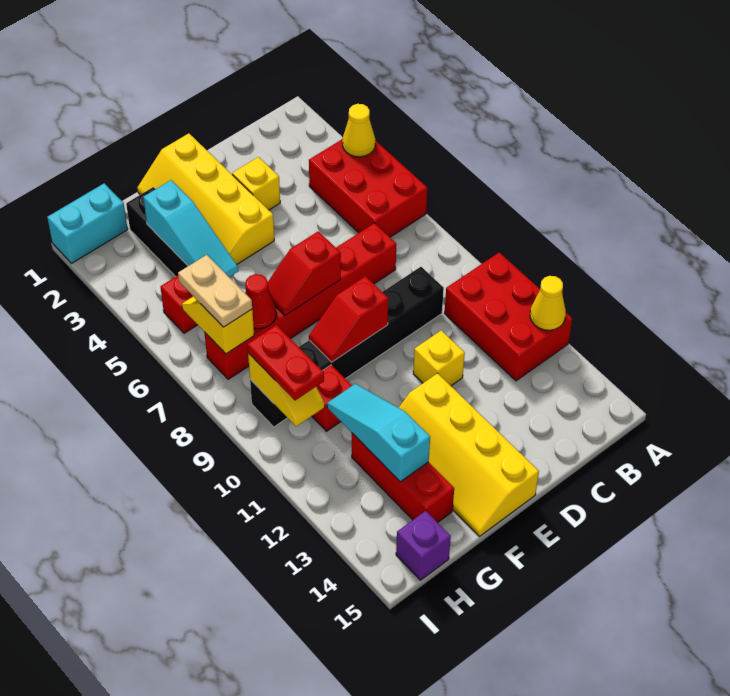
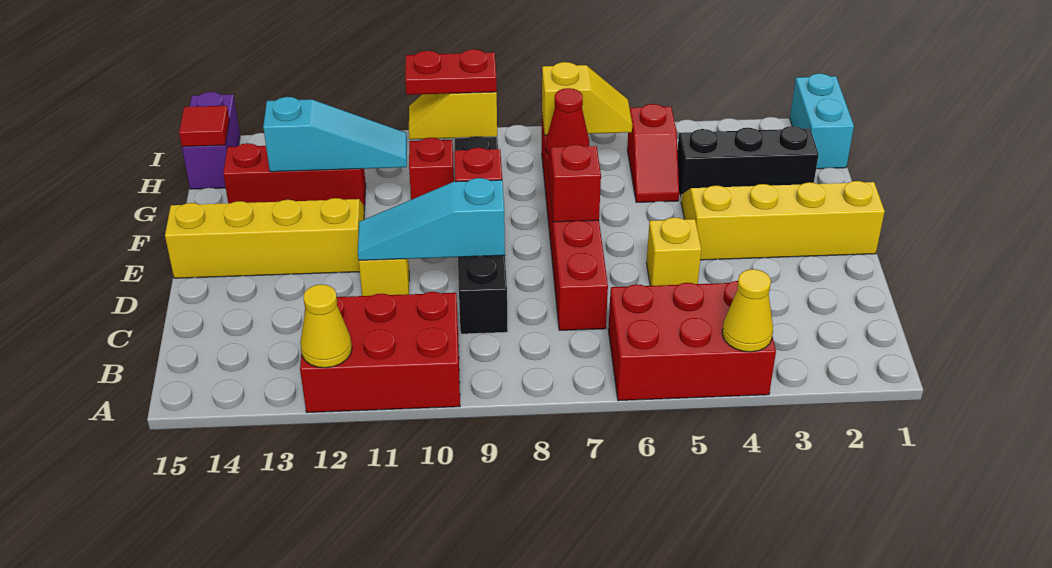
yellow brick D3 level 1 -> yellow brick D5 level 1
cyan slope G3:G5 level 2 top 3 -> cyan slope D9:D11 level 2 top 9
tan plate H6:H7 level 3 -> none
purple brick H15 level 1 -> purple brick H15:I15 level 1
none -> red tile H15 level 2

